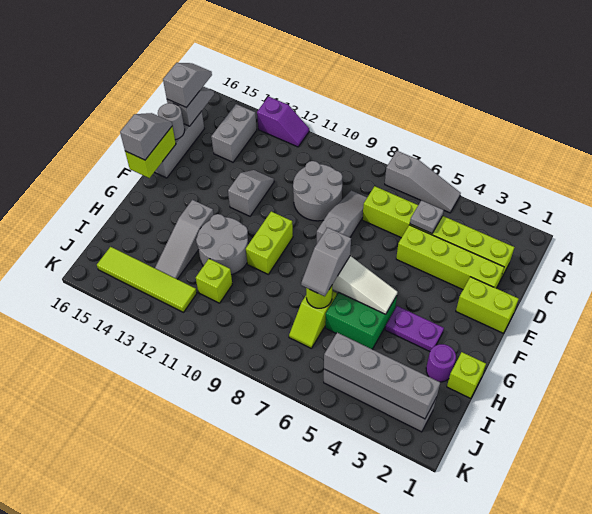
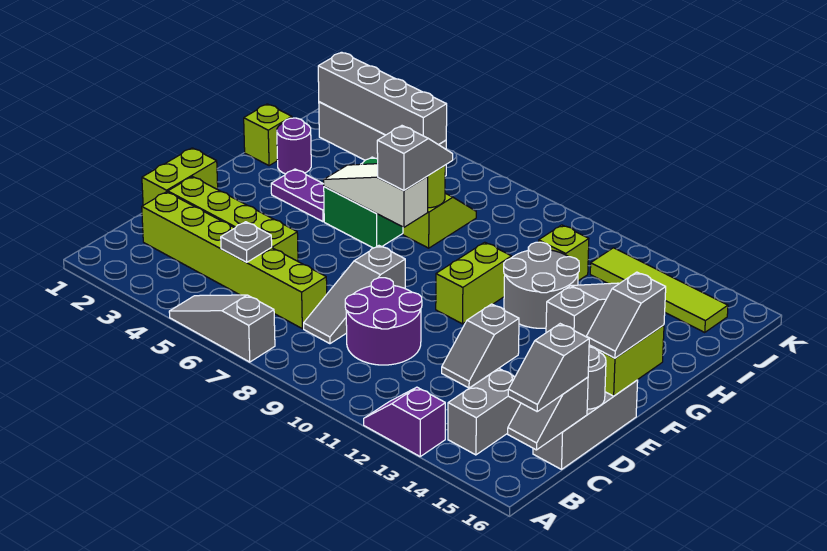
grey round brick C9:D10 level 1 -> purple round brick C9:D10 level 1
lime brick E1:E2 level 1 -> lime brick D1:E1 level 1

